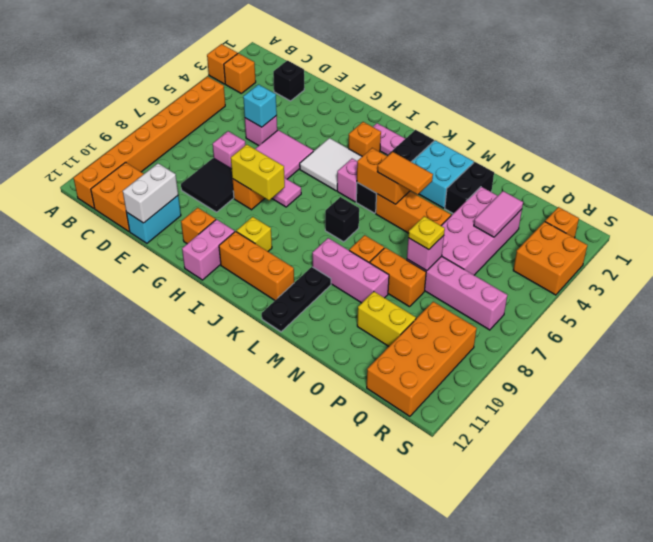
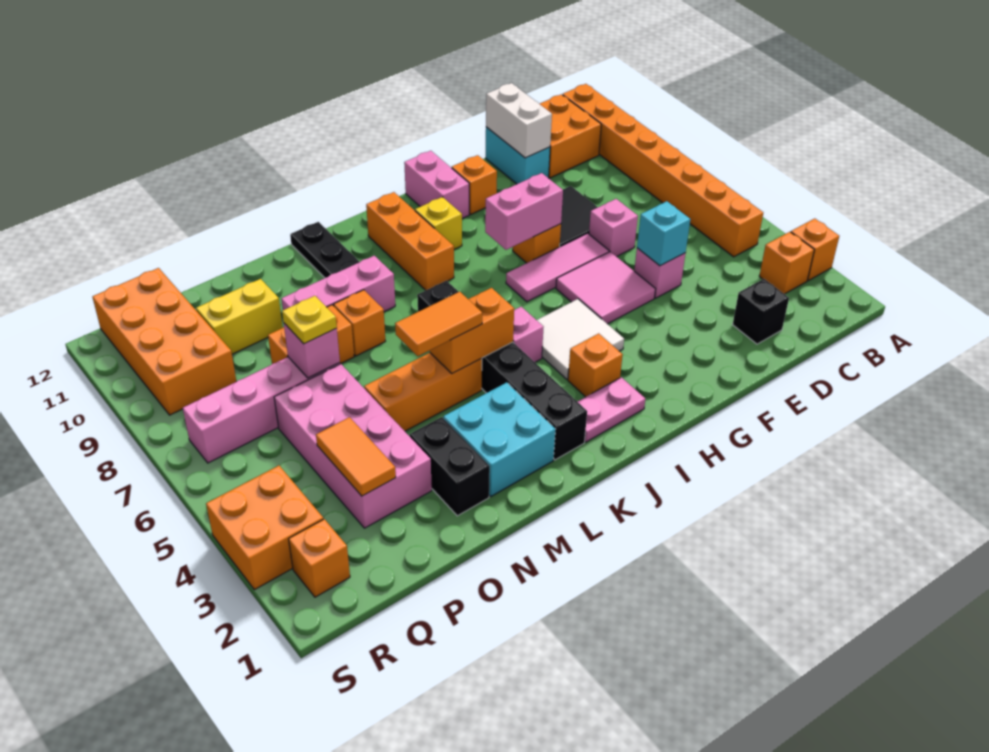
yellow brick G8:H8 level 2 -> pink brick G8:H8 level 2
orange brick I11:K11 level 1 -> orange brick J9:J11 level 1
pink tile P3:P4 level 2 -> orange tile P3:P4 level 2

